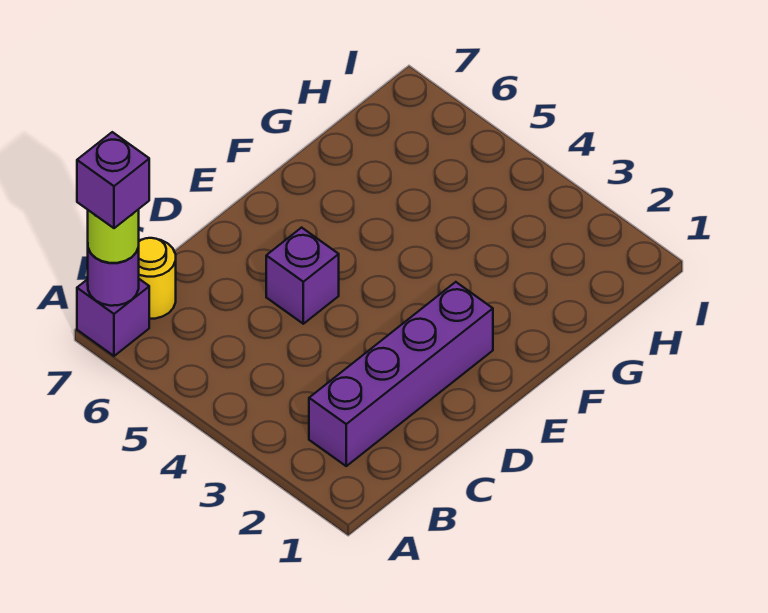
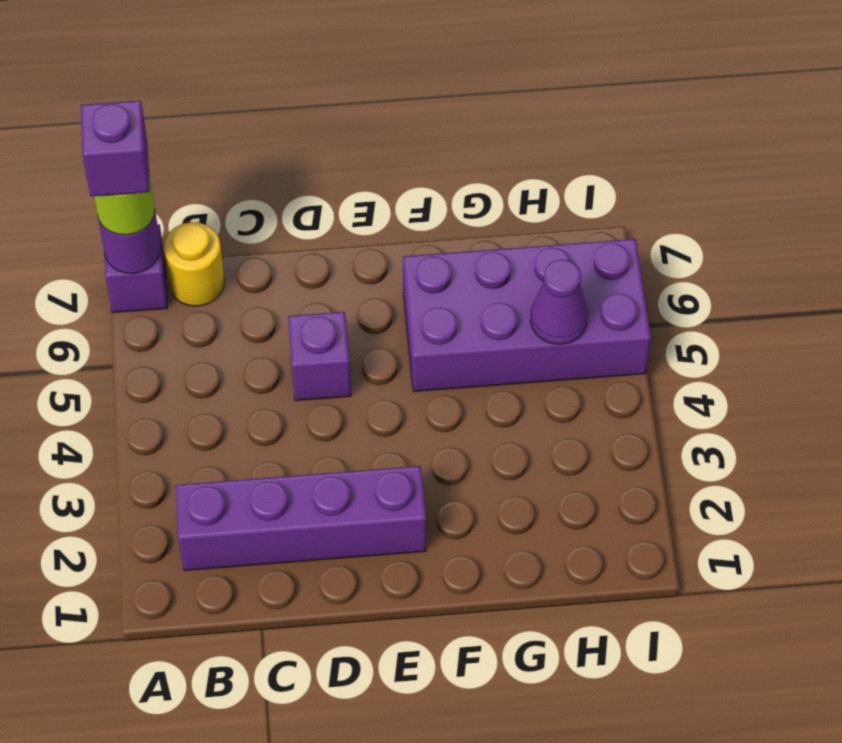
none -> purple brick F5:I6 level 1
none -> purple cone H5 level 2

